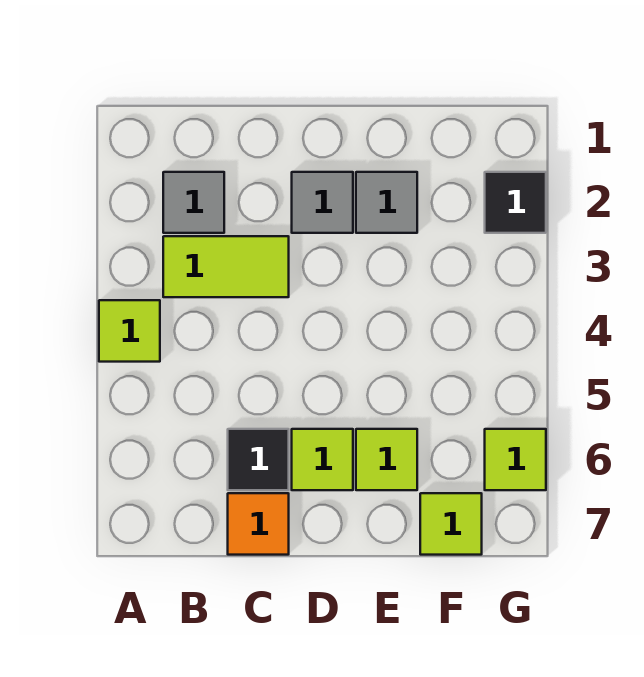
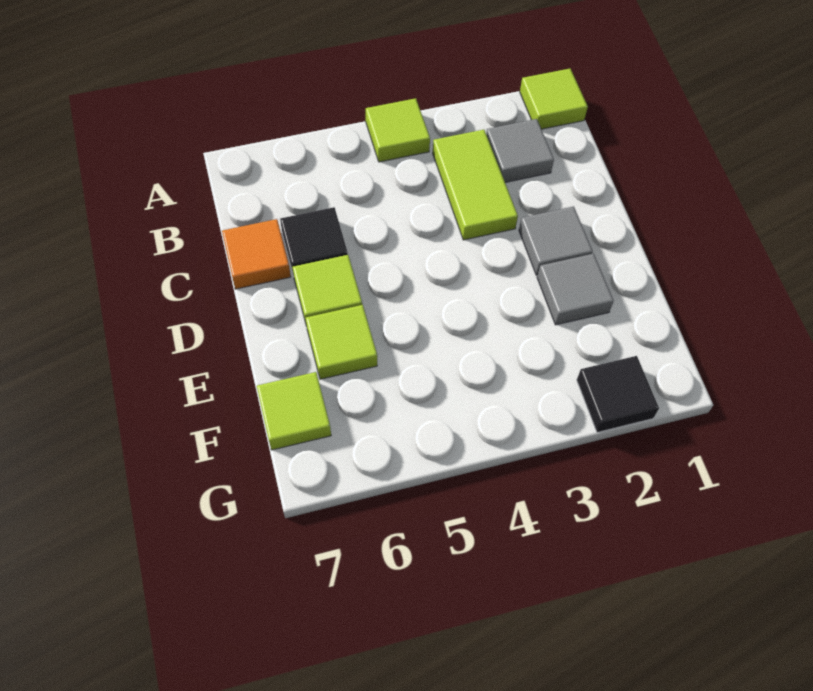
lime tile G6 level 1 -> lime tile A1 level 1

